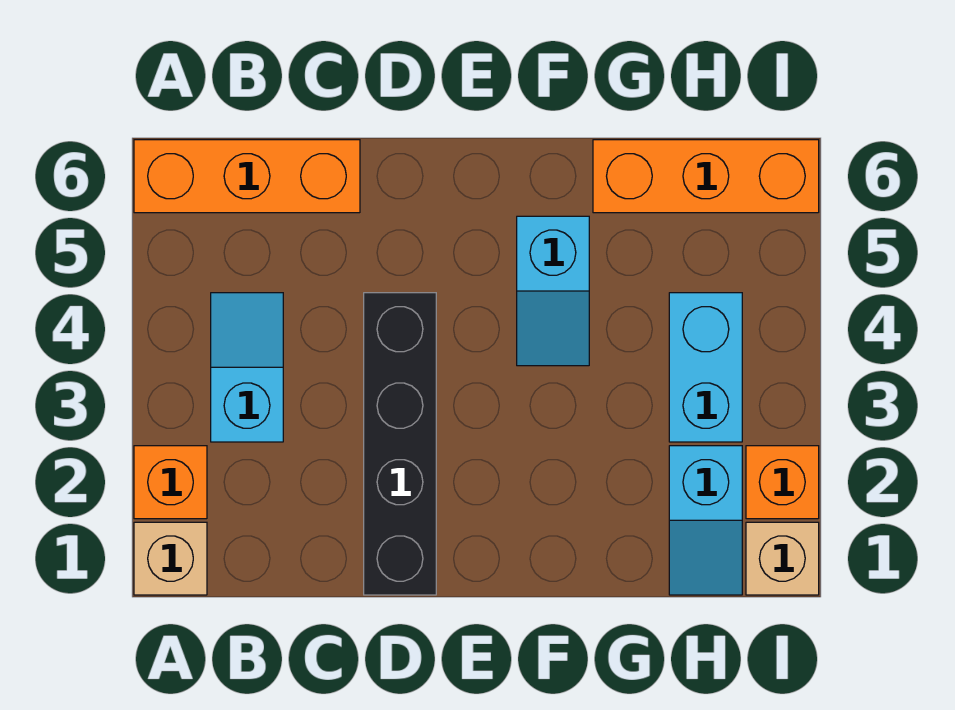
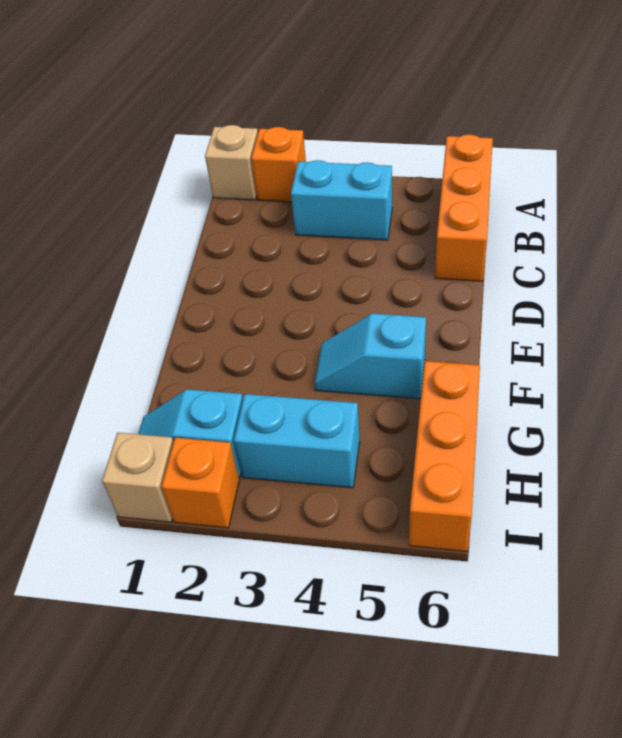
cyan slope B3:B4 level 1 top 3 -> cyan brick B3:B4 level 1
black brick D1:D4 level 1 -> none

